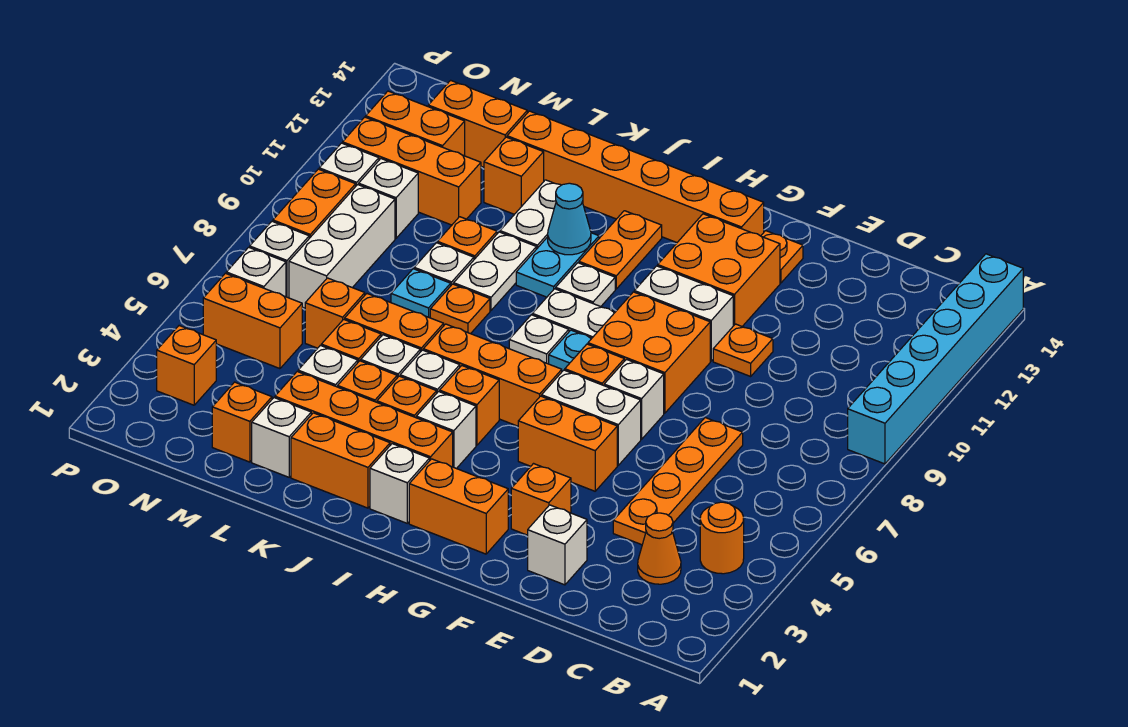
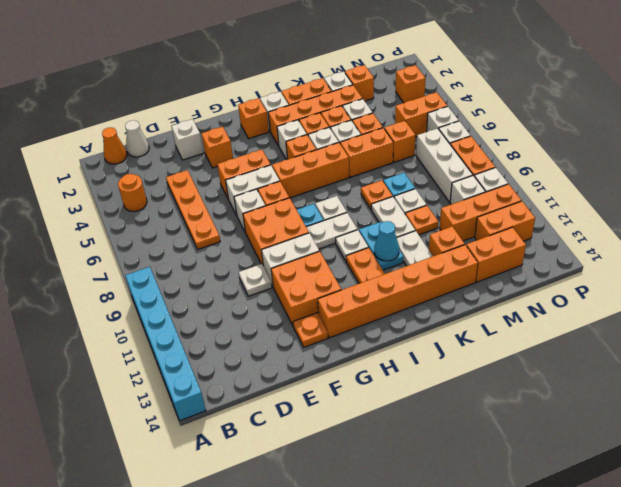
none -> white cone C1 level 1
orange cone C3 level 1 -> orange cone B1 level 1
orange plate E10 level 1 -> white plate E10 level 1
orange brick G2:H2 level 1 -> orange brick H2 level 1

